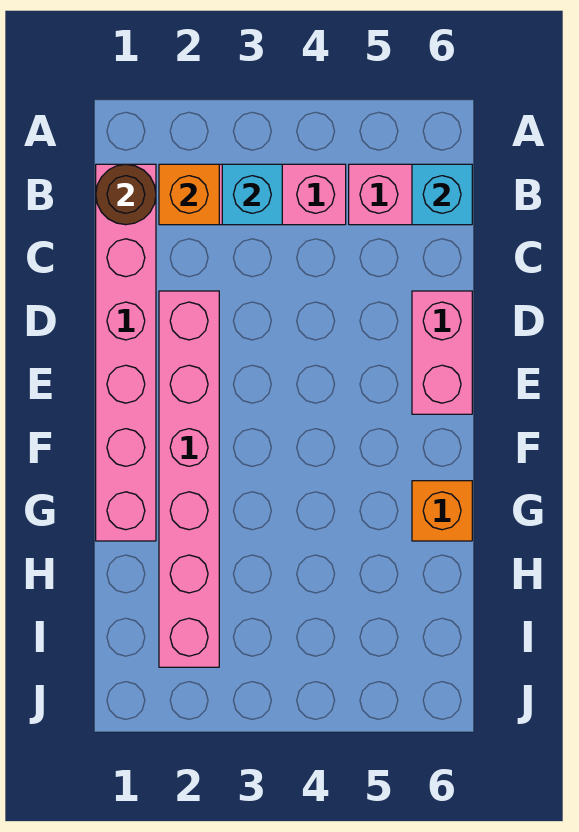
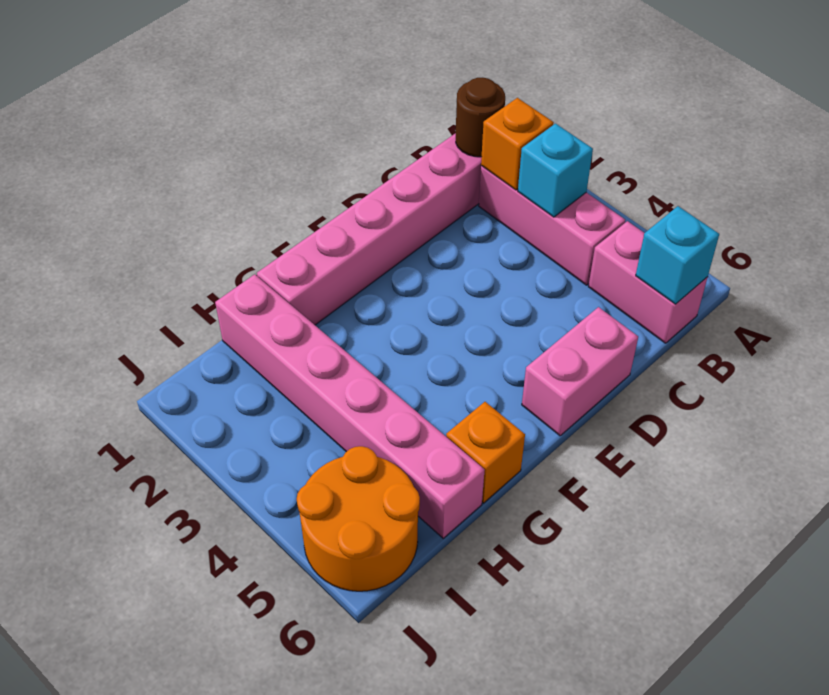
pink brick D2:I2 level 1 -> pink brick H1:H6 level 1
none -> orange round brick I5:J6 level 1

